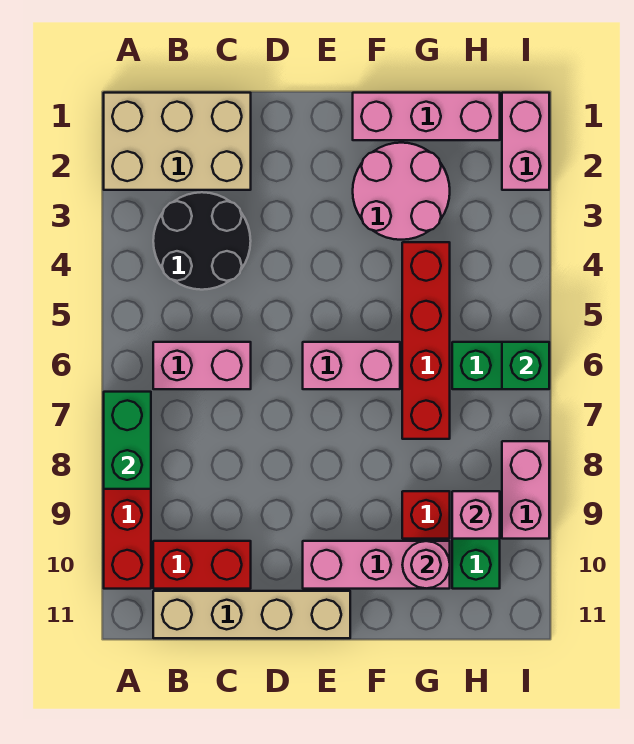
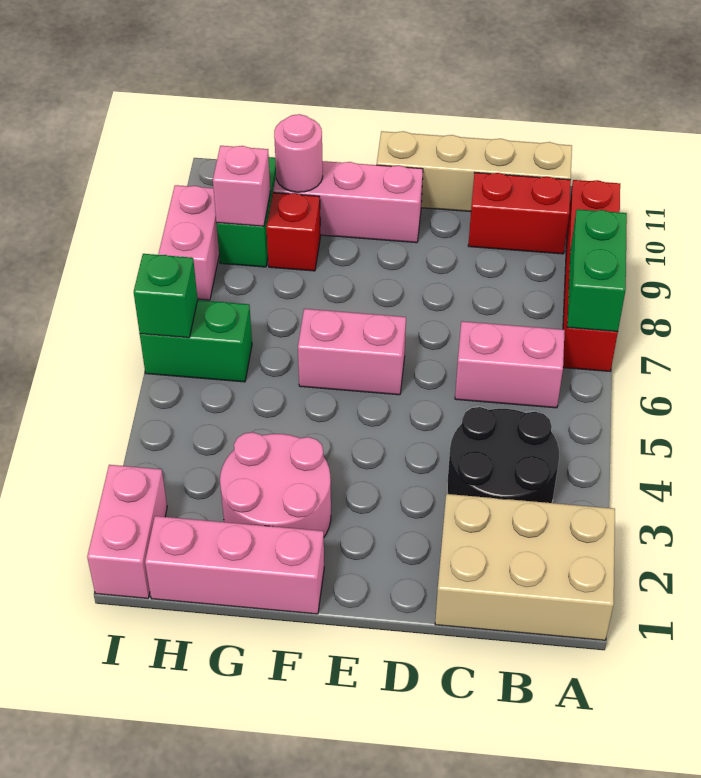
red brick G4:G7 level 1 -> none

